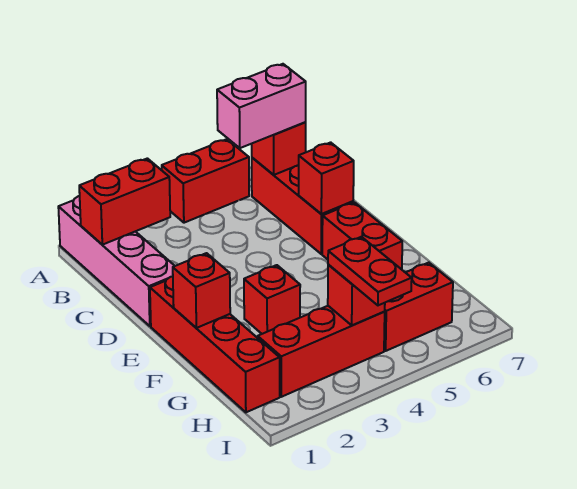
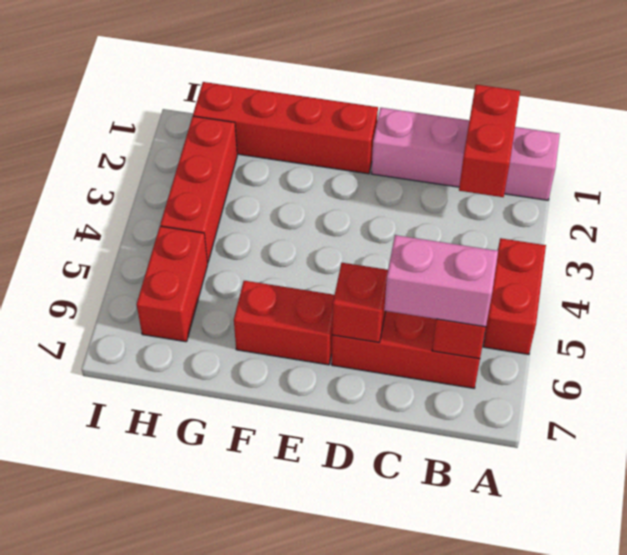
pink brick B5:B6 level 3 -> pink brick B6:C6 level 3
red brick F1 level 2 -> none
red brick F3 level 1 -> none
red brick H4 level 2 -> none
red plate H4:I4 level 3 -> none

